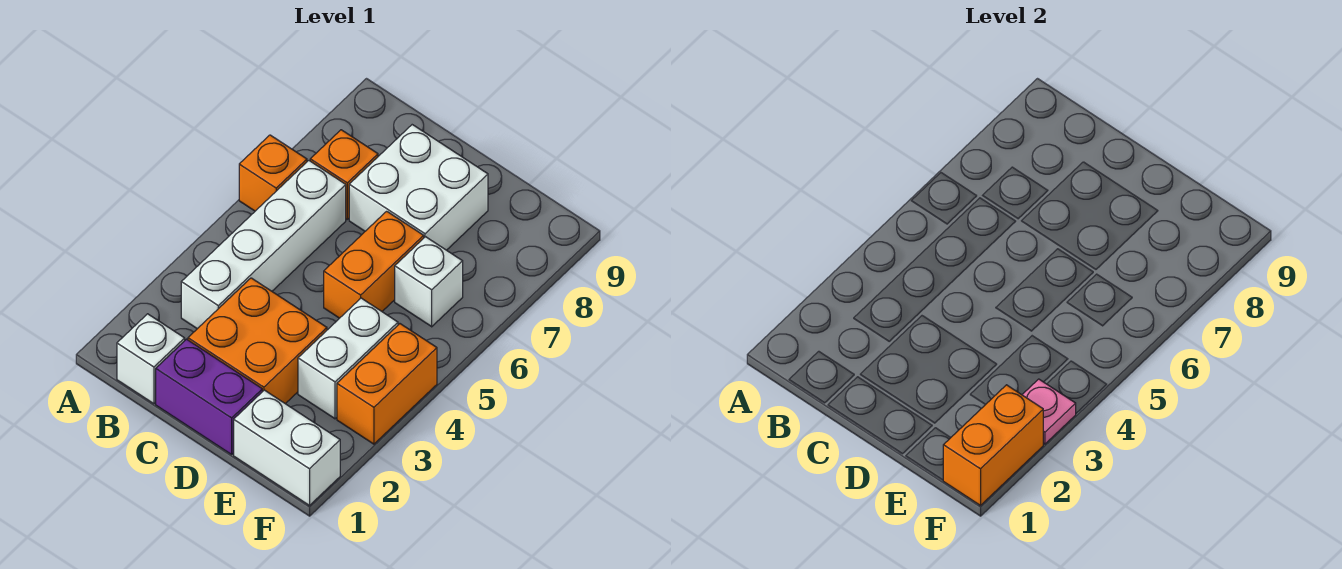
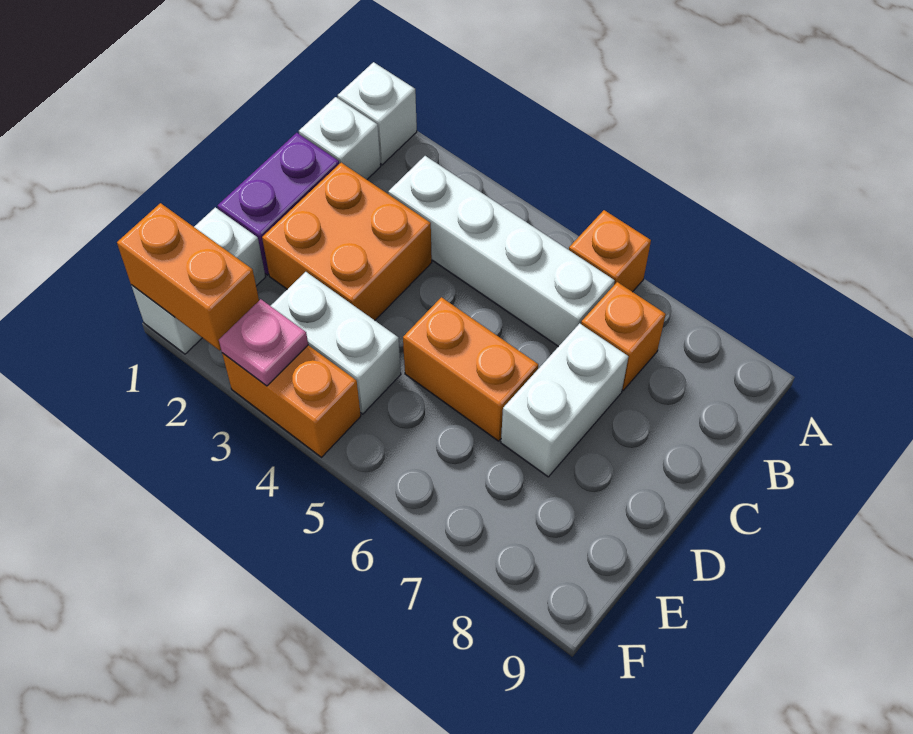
white brick C7:D8 level 1 -> white brick C7:D7 level 1
white brick E6 level 1 -> white brick A1 level 1

